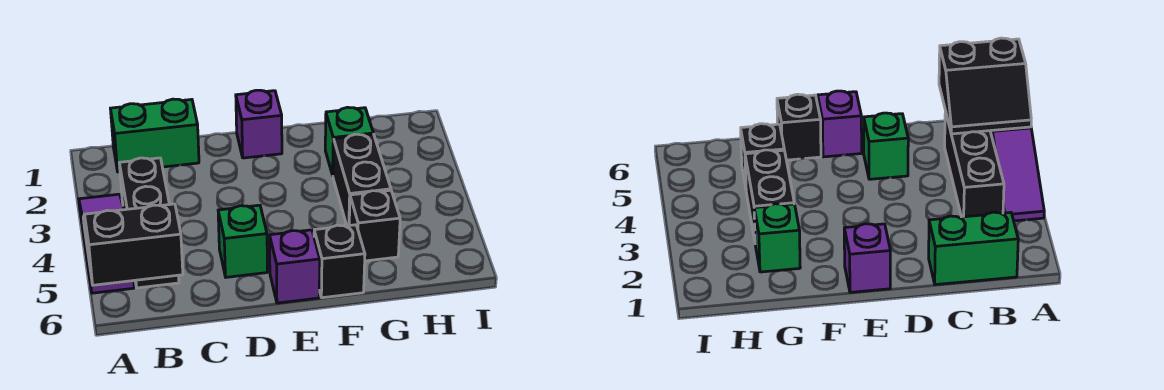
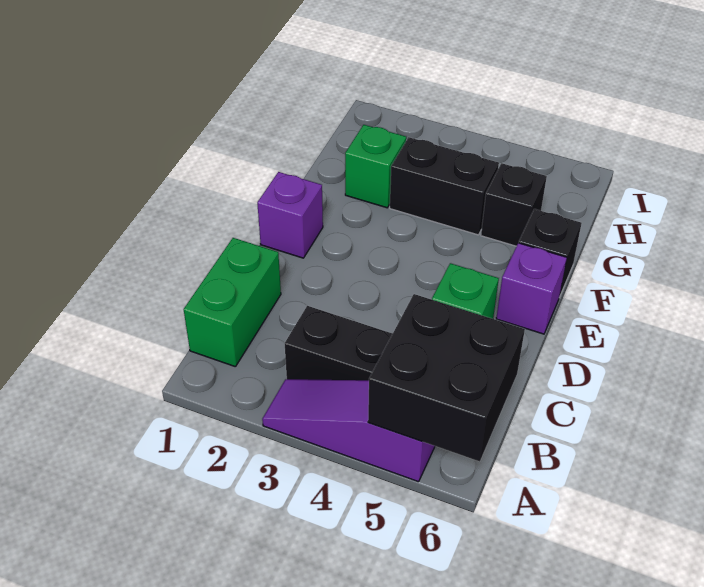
black slope A5:B6 level 2 top 6 -> black brick A5:B6 level 2

